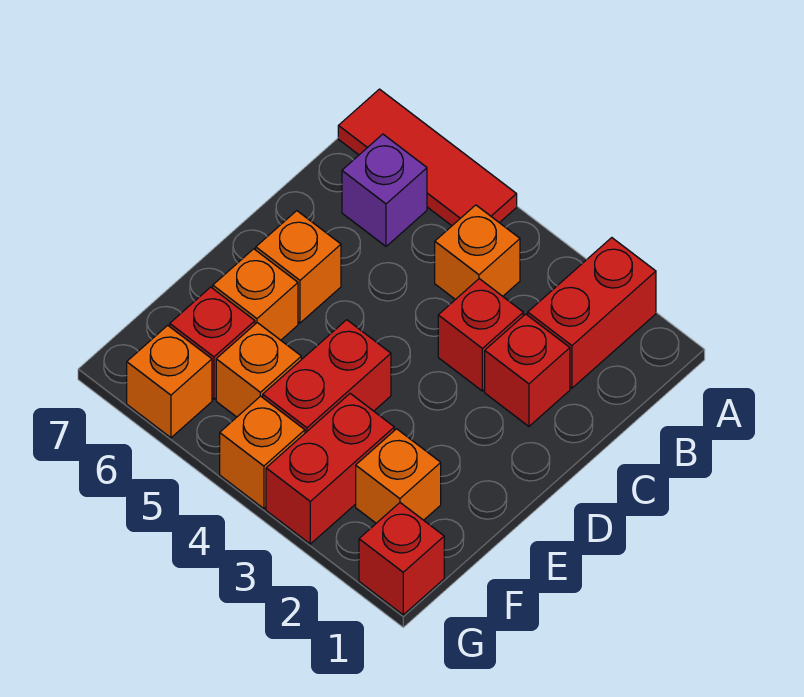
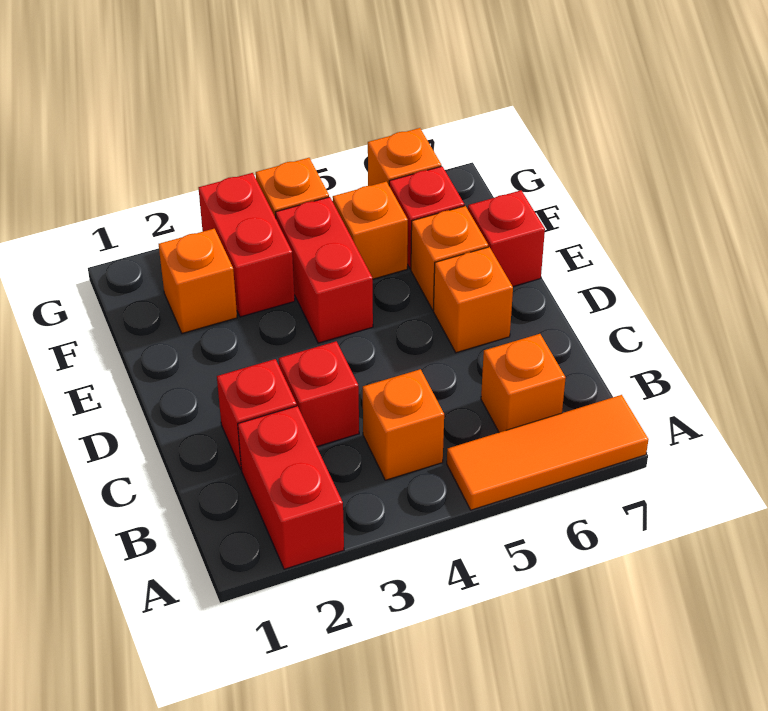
red tile A5:A7 level 1 -> orange tile A5:A7 level 1
purple brick B6 level 1 -> orange brick B6 level 1
red brick G1 level 1 -> red brick E7 level 1

